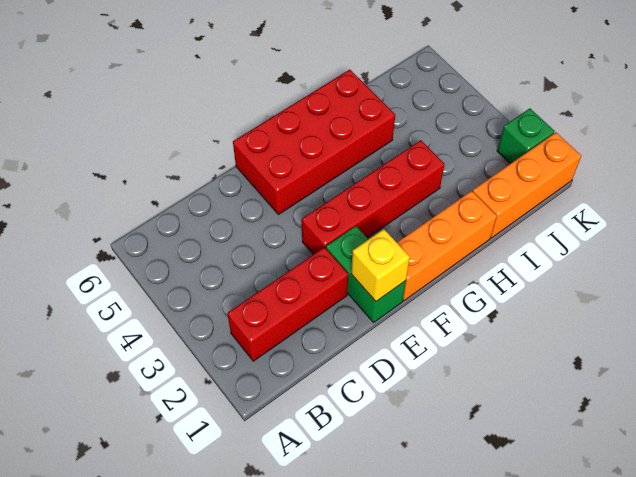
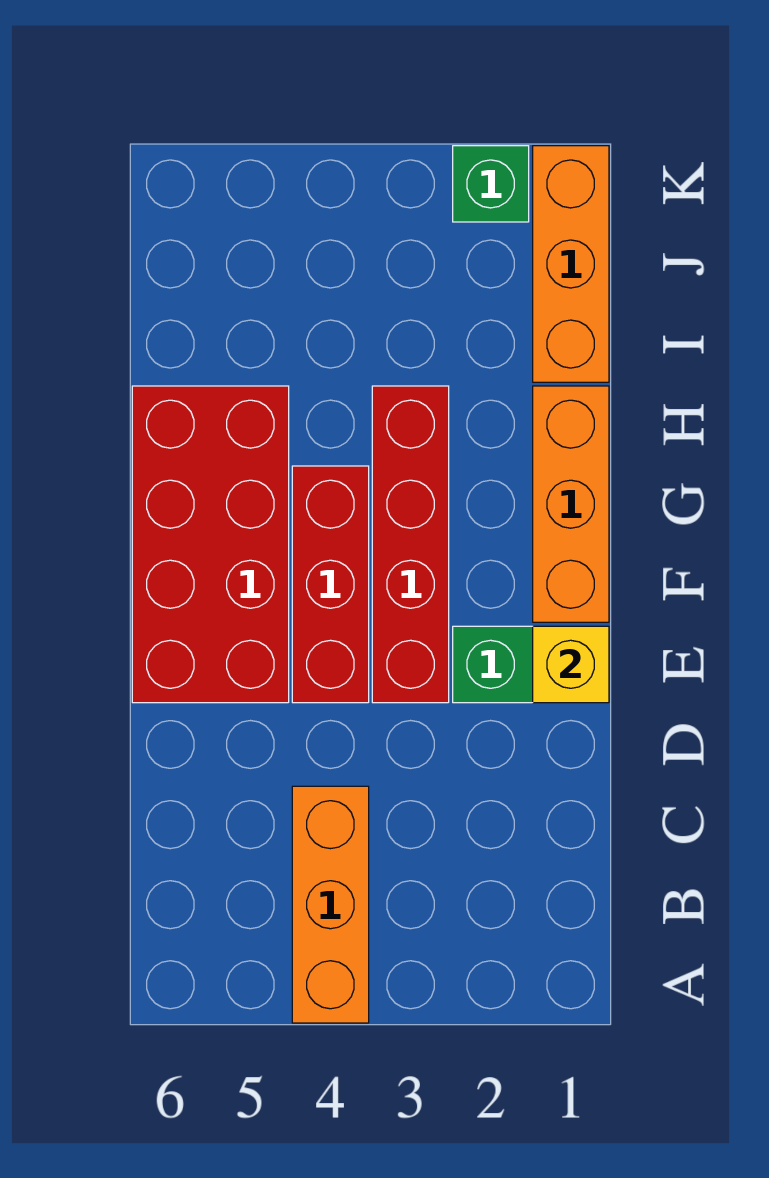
none -> orange brick A4:C4 level 1
red brick B2:D2 level 1 -> red brick E4:G4 level 1

